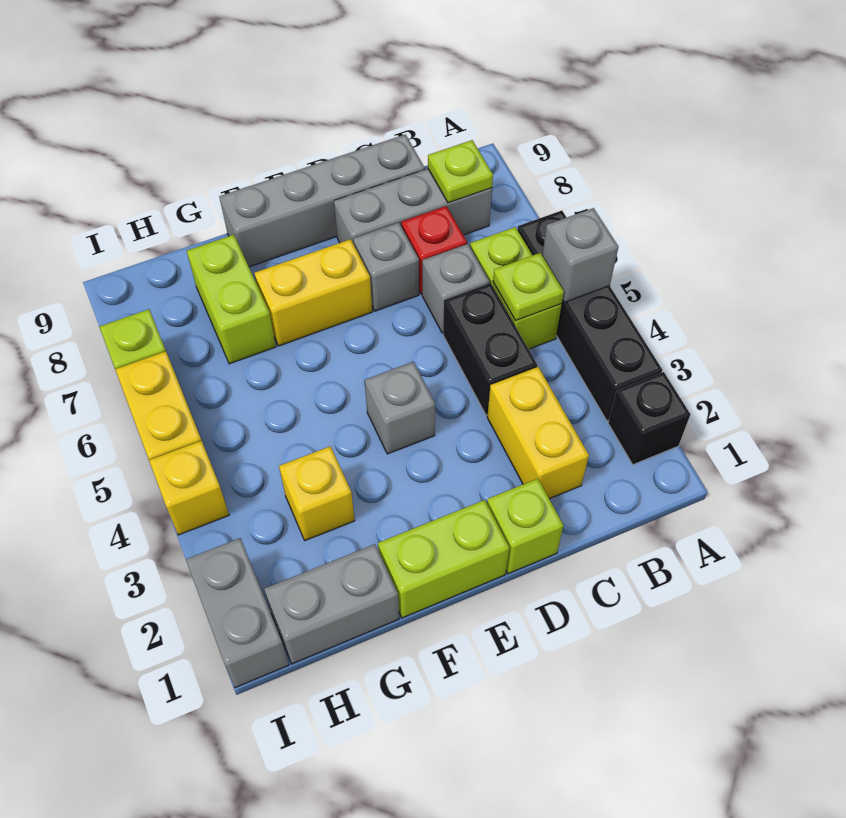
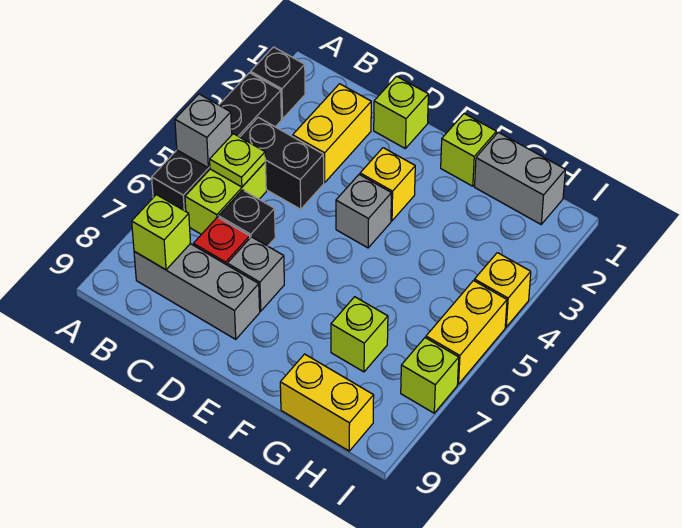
lime plate B8 level 2 -> lime brick B8 level 2
black brick C4:C5 level 1 -> black brick B4:C4 level 1
grey brick C6 level 1 -> black brick C6 level 1
grey brick C9:F9 level 1 -> none
lime brick E1:F1 level 1 -> lime brick F1 level 1
yellow brick E7:F7 level 1 -> yellow brick G9:H9 level 1
yellow brick G3 level 1 -> yellow brick E3 level 1
lime brick G7:G8 level 1 -> lime brick G7 level 1
grey brick I1:I2 level 1 -> none

